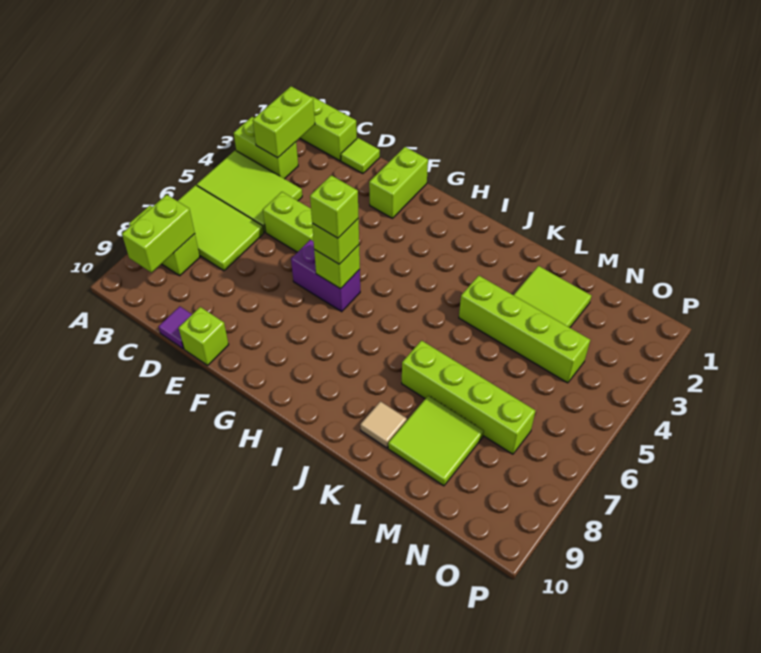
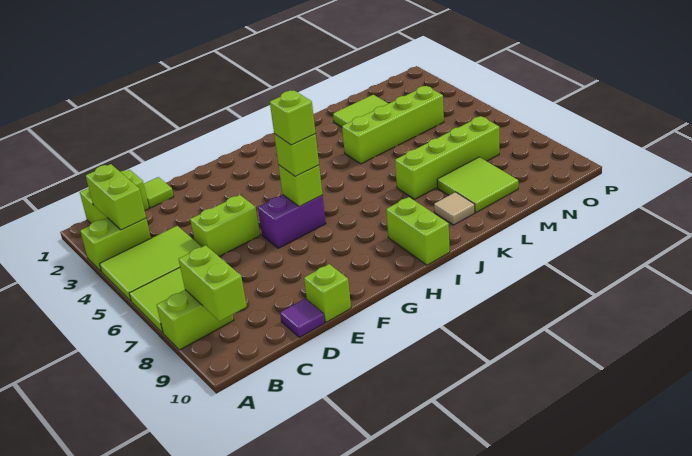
lime brick F1:F2 level 1 -> lime brick I9:I10 level 1

